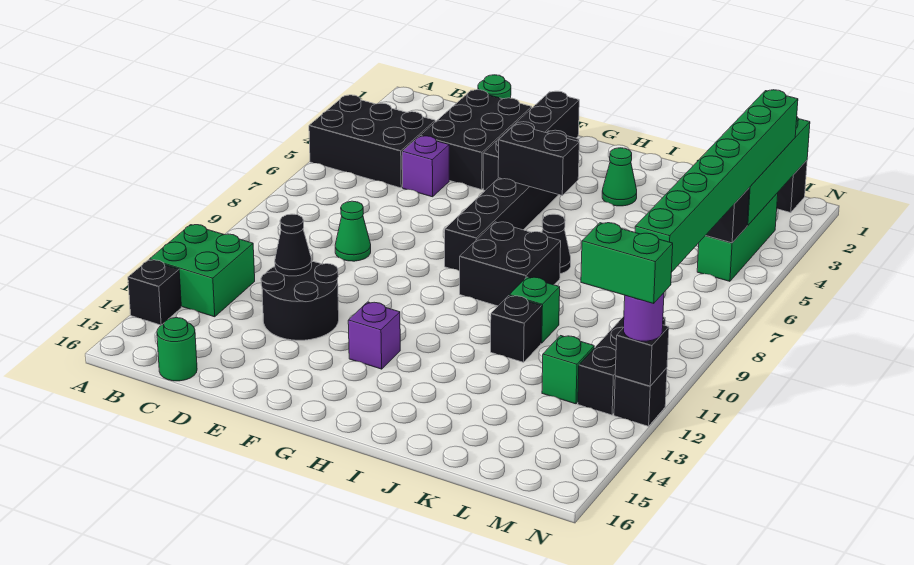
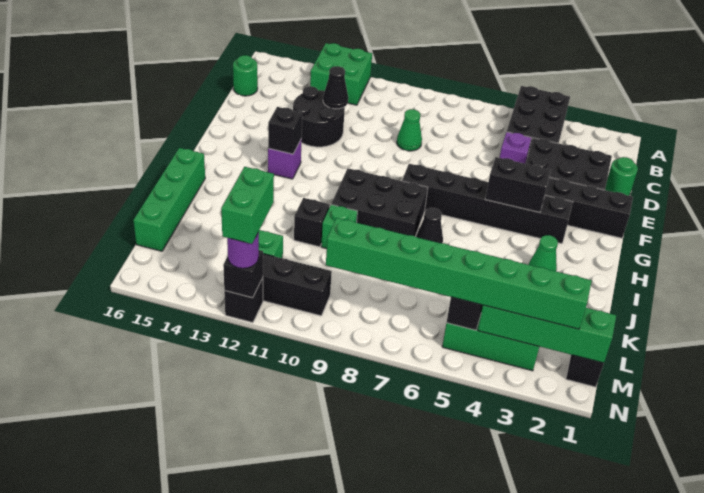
black brick A14 level 1 -> black brick G13 level 2
black brick G5:H5 level 2 -> black brick G4:G5 level 2
black brick H8:I9 level 1 -> black brick H8:I10 level 1
none -> green brick I16:L16 level 1

